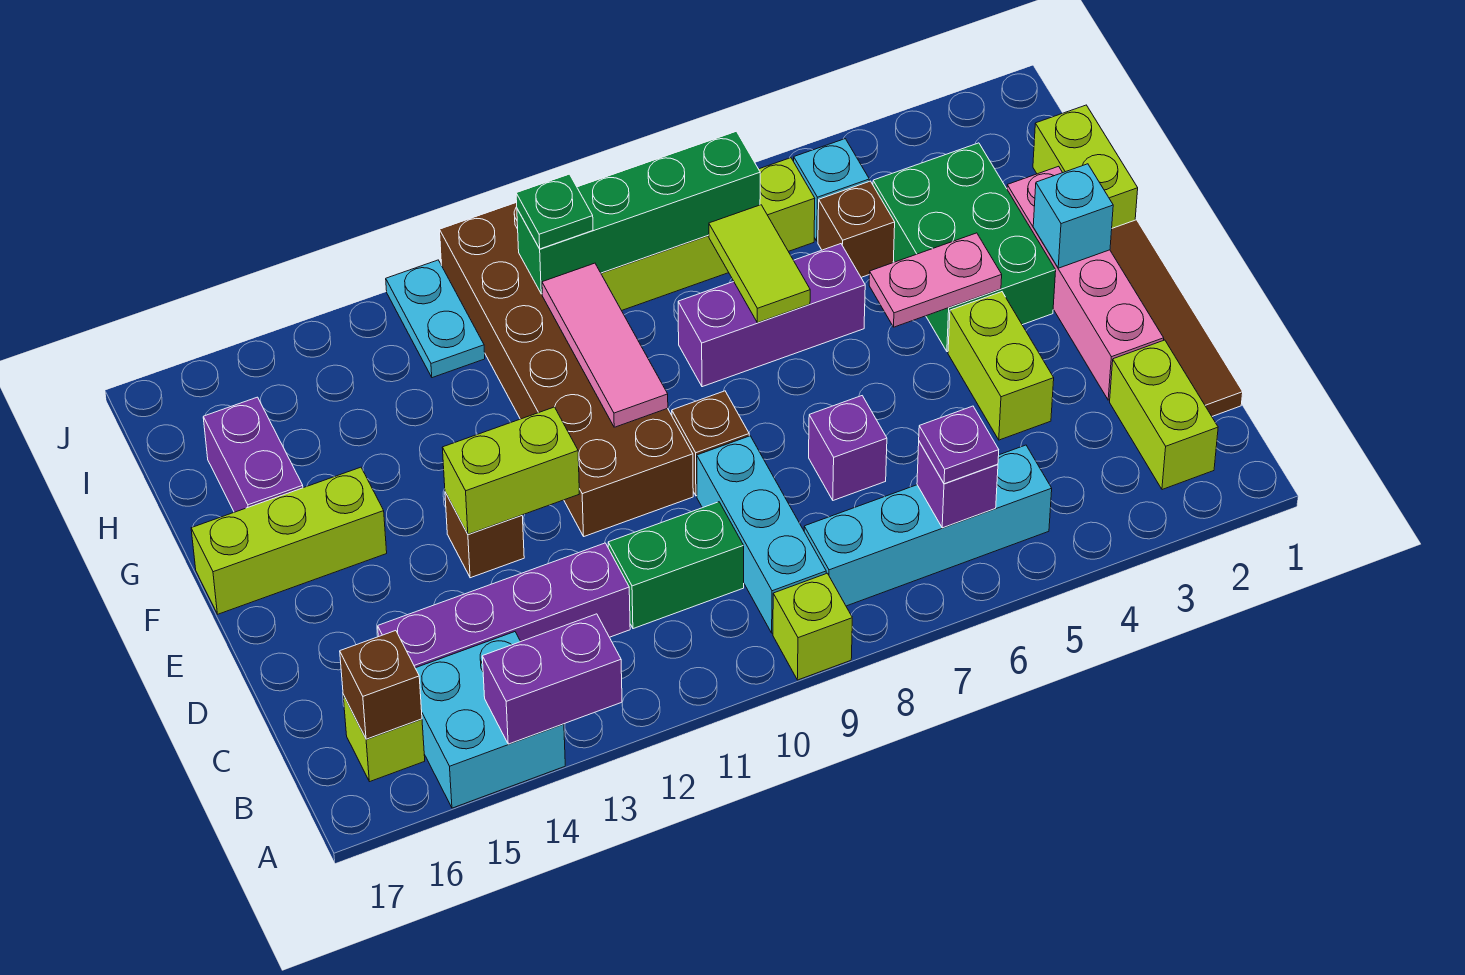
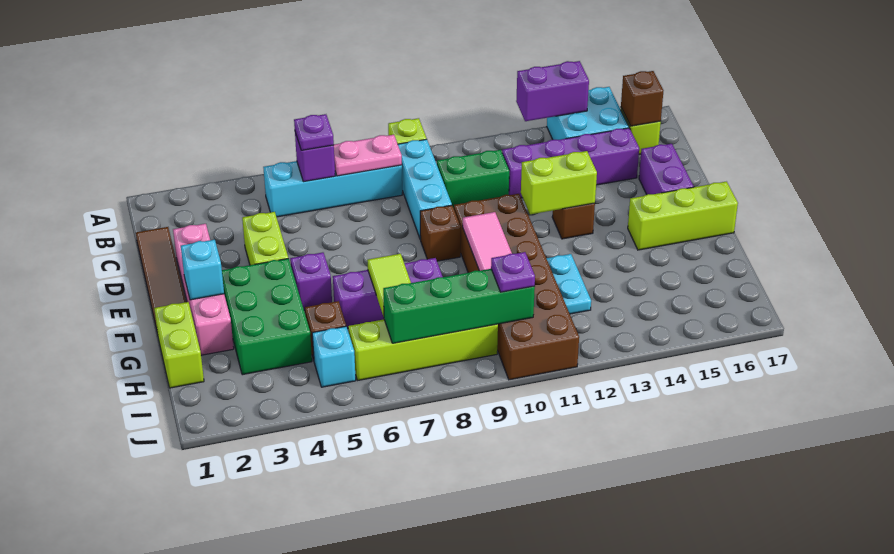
lime brick B2:C2 level 1 -> none
purple brick D7 level 1 -> purple brick F5 level 1
pink plate F4:F5 level 2 -> pink plate B7:B8 level 2
purple brick G16:H16 level 1 -> purple brick D16:E16 level 1
green plate I10 level 3 -> purple plate I10 level 3
cyan plate I12:J12 level 1 -> cyan plate G12:H12 level 1

